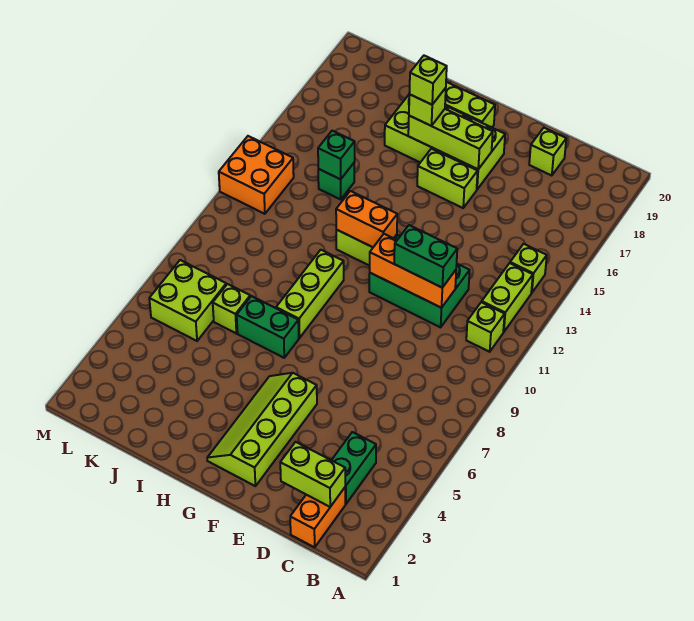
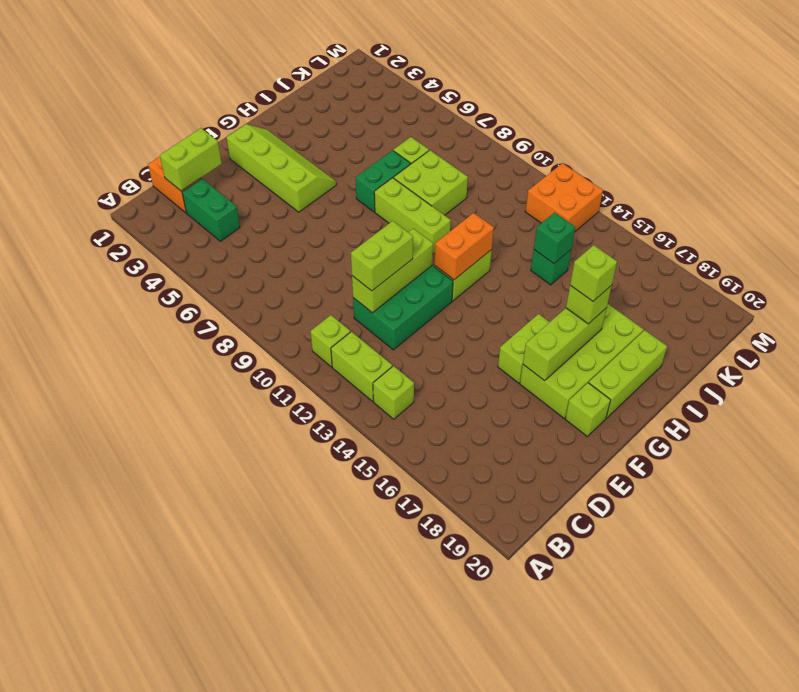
orange brick D11:F11 level 2 -> lime brick D11:F11 level 2
green brick D11:E11 level 3 -> lime brick D11:E11 level 3
lime brick D19 level 1 -> lime brick F19 level 1
lime brick K6:L7 level 1 -> lime brick I8:J9 level 1

